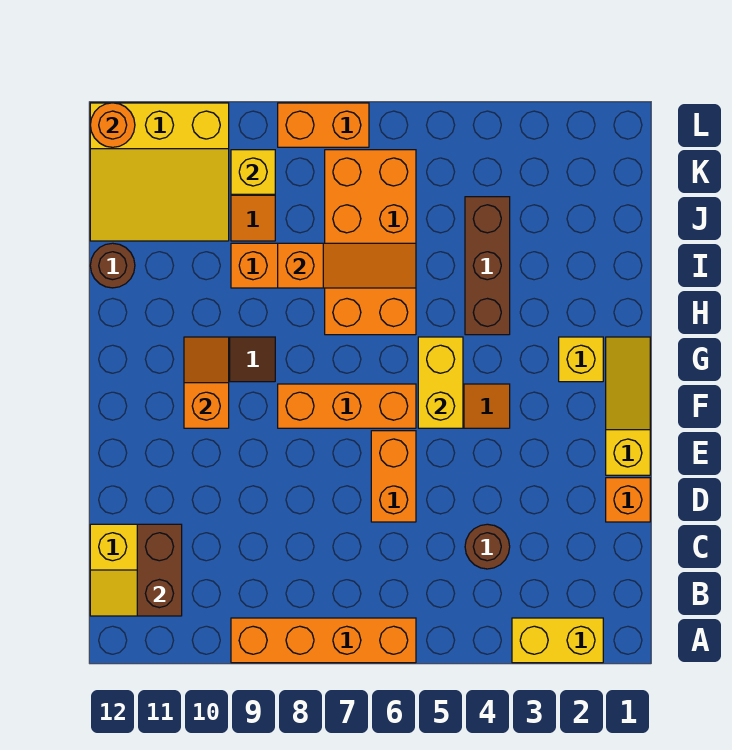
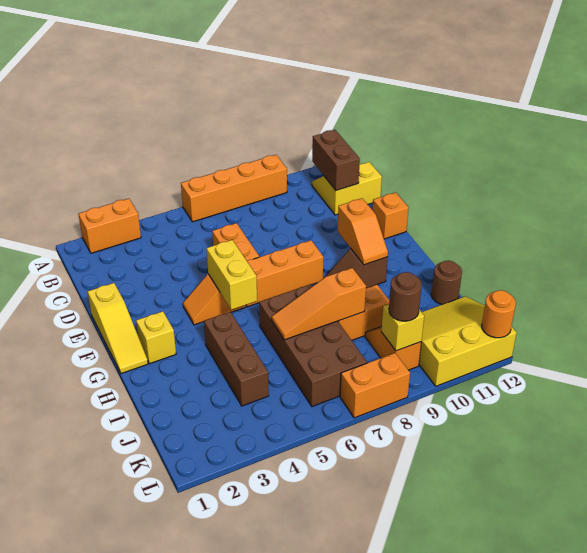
yellow brick A2:A3 level 1 -> orange brick A2:A3 level 1
brown round brick C4 level 1 -> brown round brick K9 level 3
orange brick D1 level 1 -> orange brick E12 level 1
orange brick H6:K7 level 1 -> brown brick H6:K7 level 1

